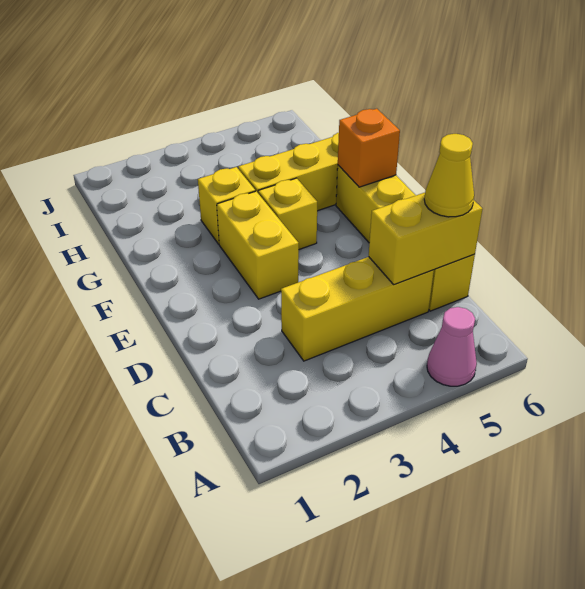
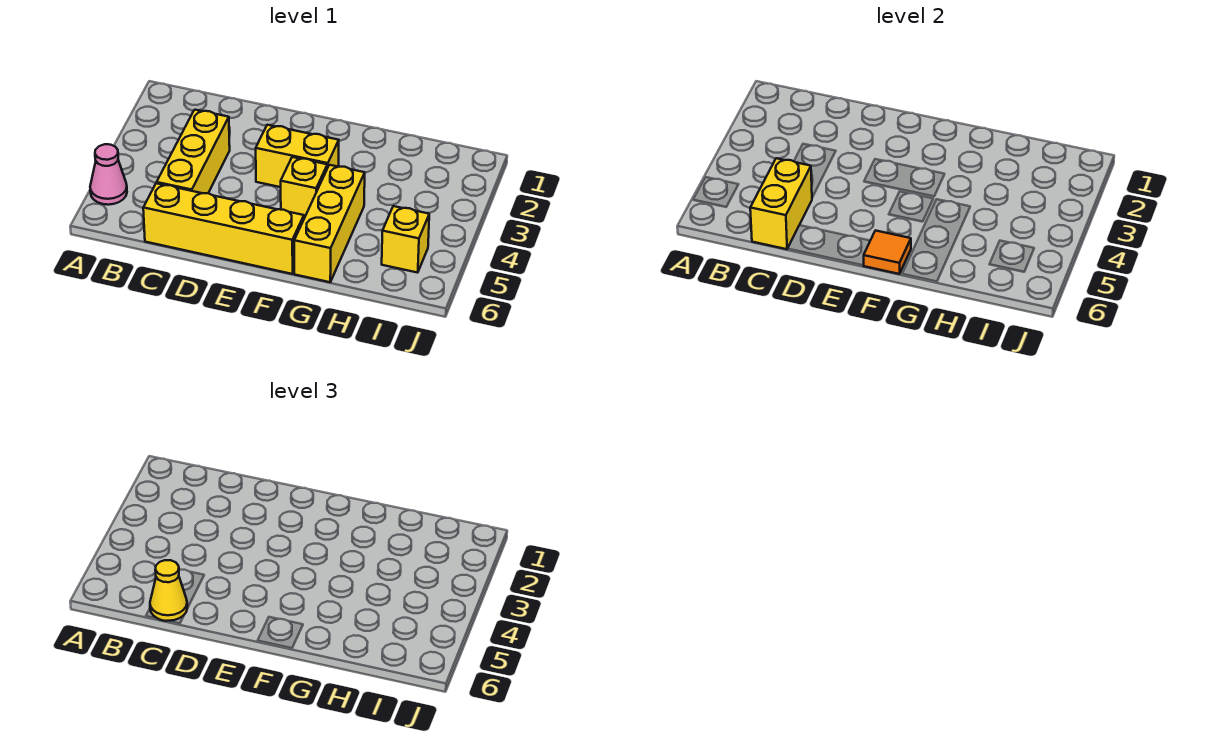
orange brick F6 level 2 -> orange tile F6 level 2
yellow brick G3 level 1 -> yellow brick I5 level 1

